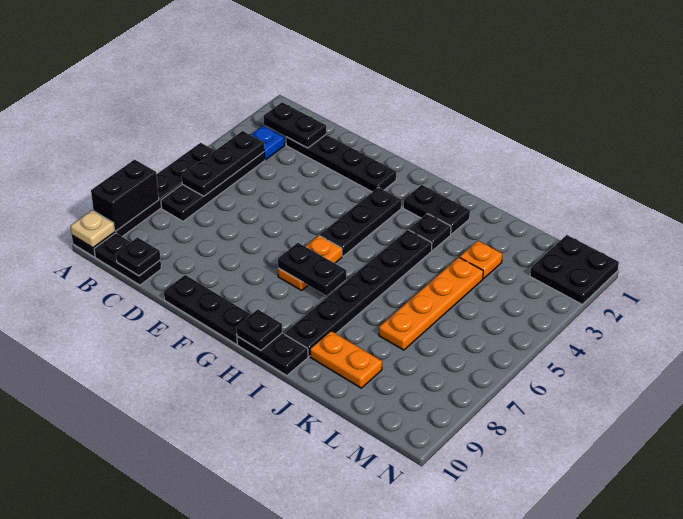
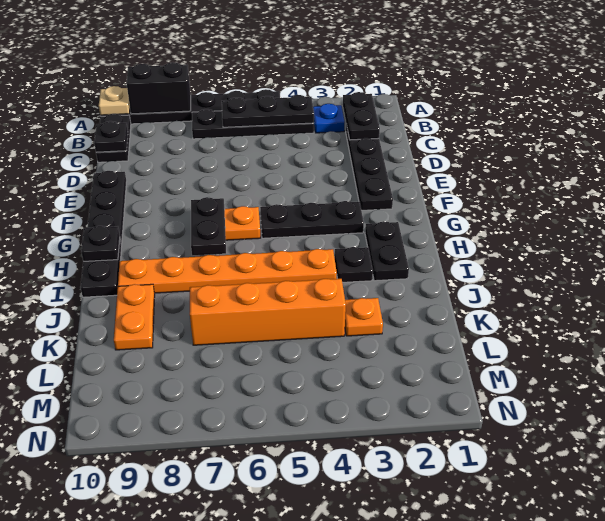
black plate I4:I9 level 1 -> orange plate I4:I9 level 1
orange plate K4:K7 level 1 -> orange brick K4:K7 level 1
black plate M1:N2 level 1 -> none

